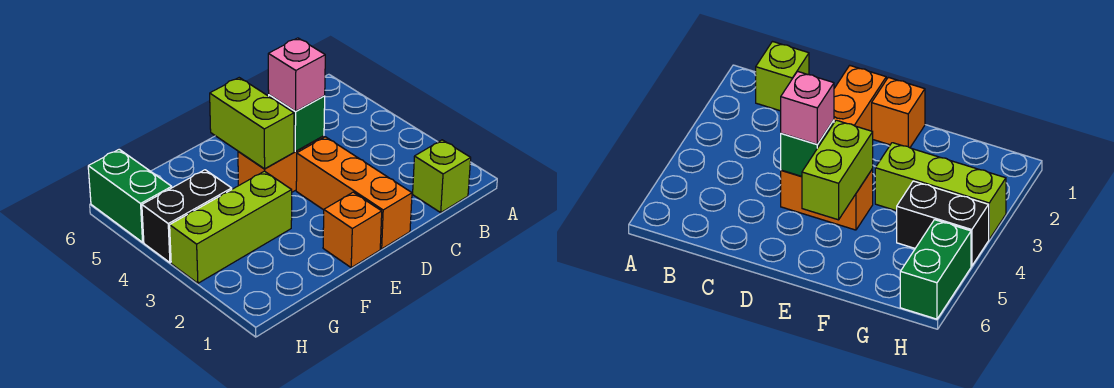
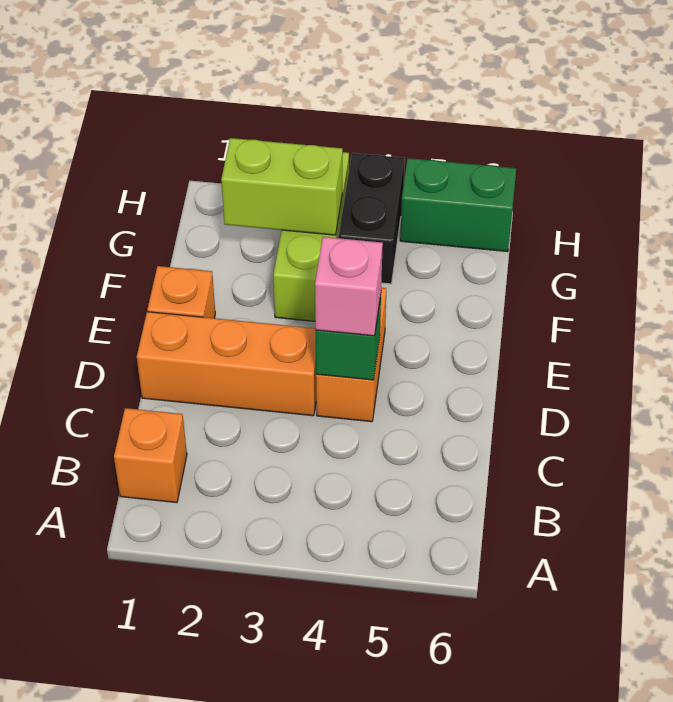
lime brick B1 level 1 -> orange brick B1 level 1
lime brick E4:E5 level 2 -> lime brick G2:G3 level 2

